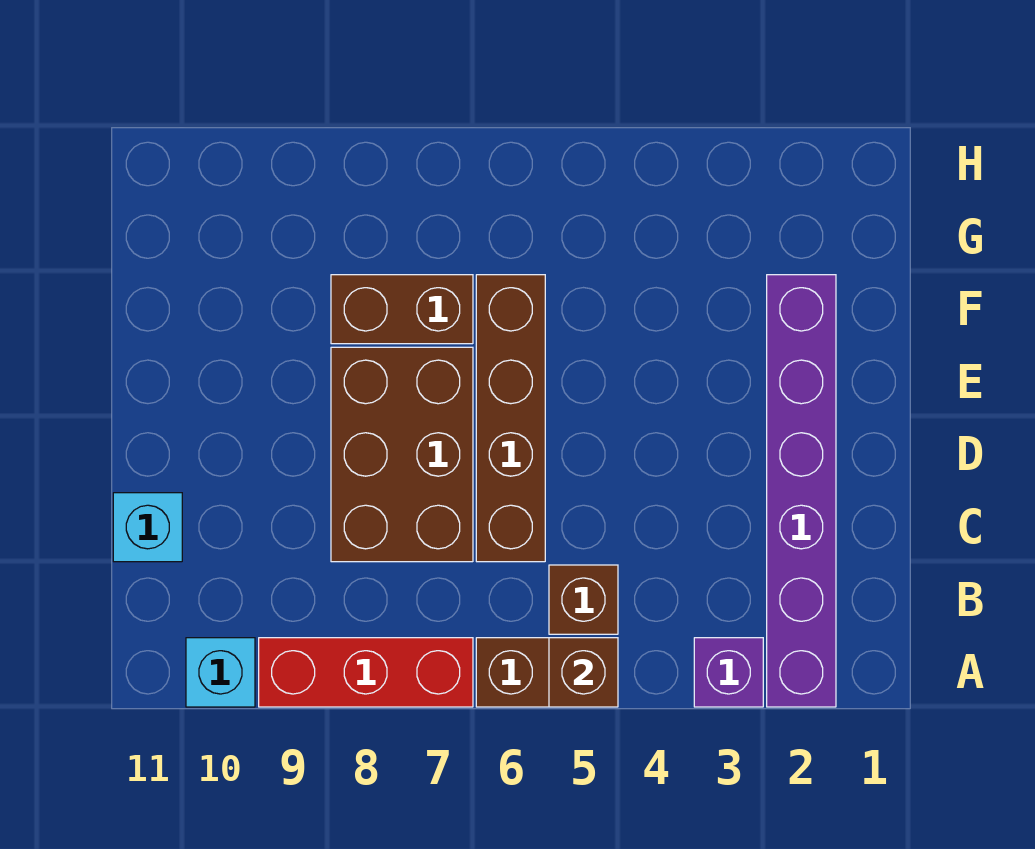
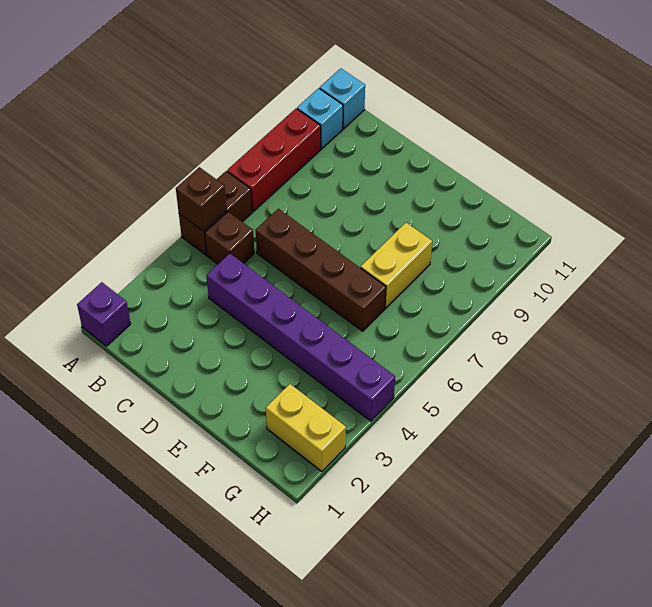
purple brick A2:F2 level 1 -> purple brick C4:H4 level 1
purple brick A3 level 1 -> purple brick A1 level 1
brown brick C7:E8 level 1 -> none
cyan brick C11 level 1 -> cyan brick A11 level 1
brown brick F7:F8 level 1 -> yellow brick F7:F8 level 1
none -> yellow brick G2:H2 level 1

